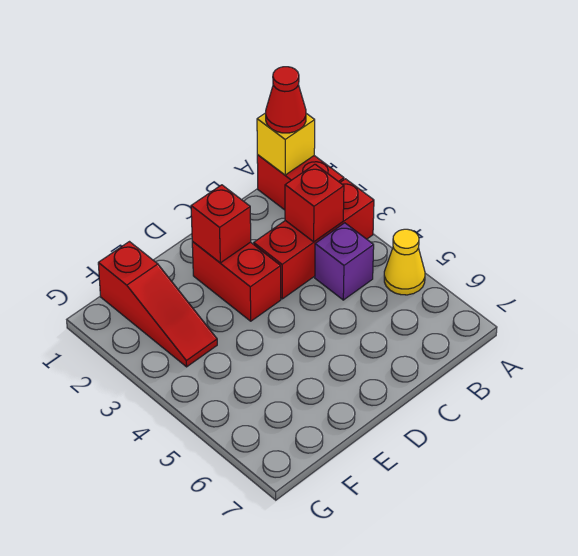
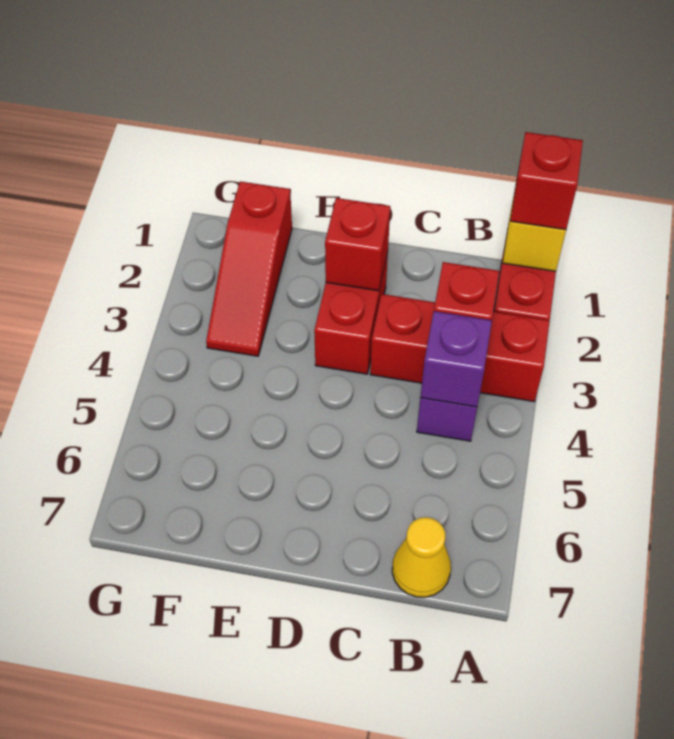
red cone A1 level 3 -> red brick A1 level 3
yellow cone A5 level 1 -> yellow cone B7 level 1
none -> purple brick B4 level 2

